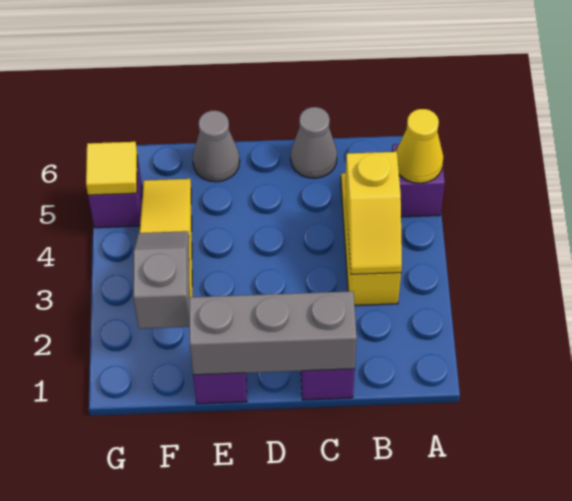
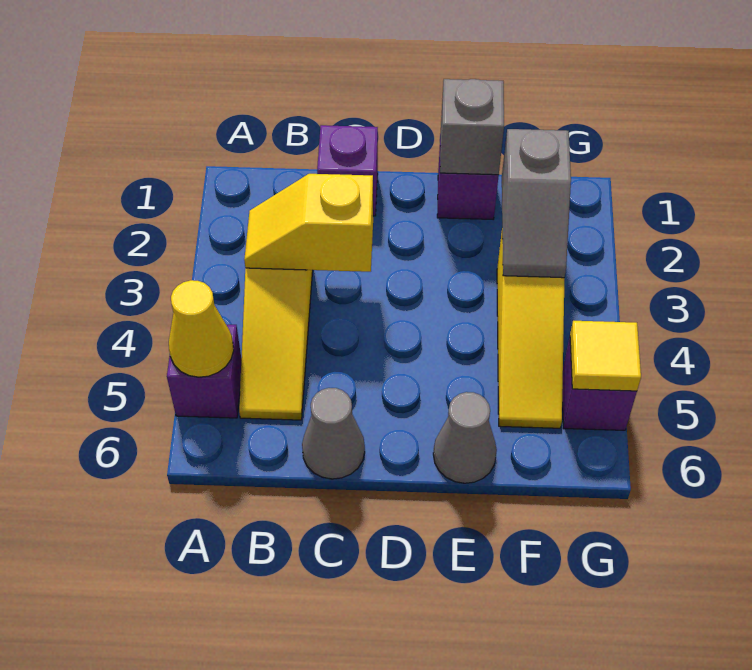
yellow slope B3:B4 level 2 top 4 -> yellow slope B3:C3 level 2 top C
grey brick C1:E1 level 2 -> grey brick E1 level 2

